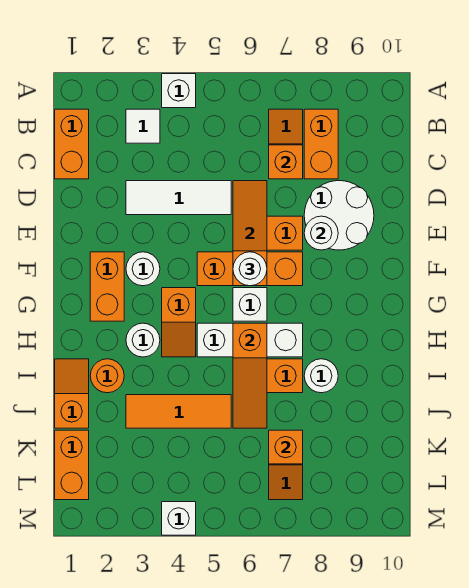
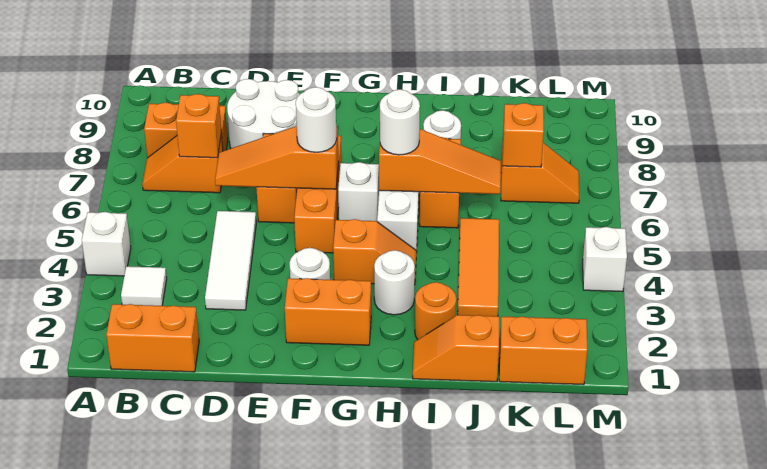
white round brick E8 level 2 -> white round brick H6 level 3

